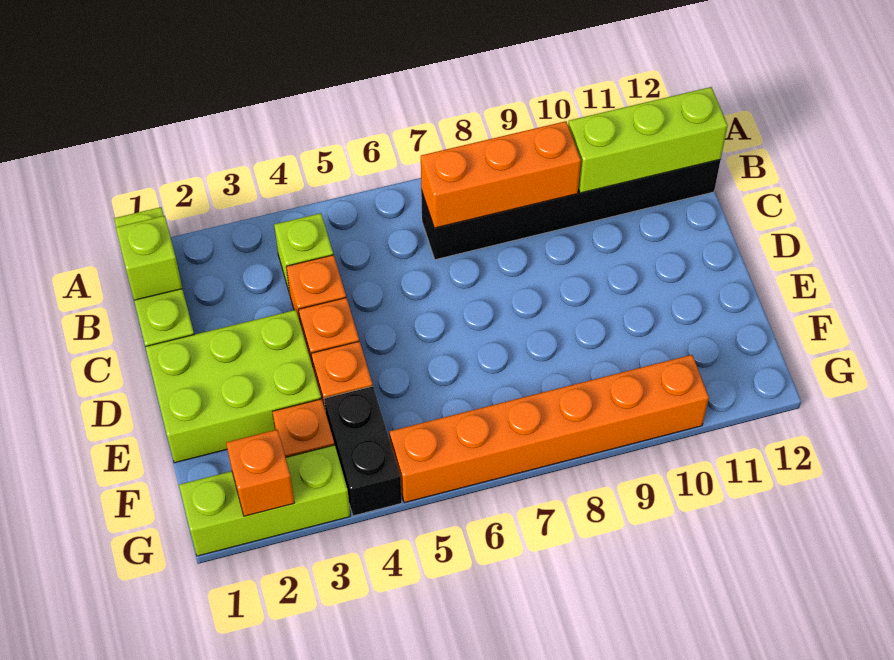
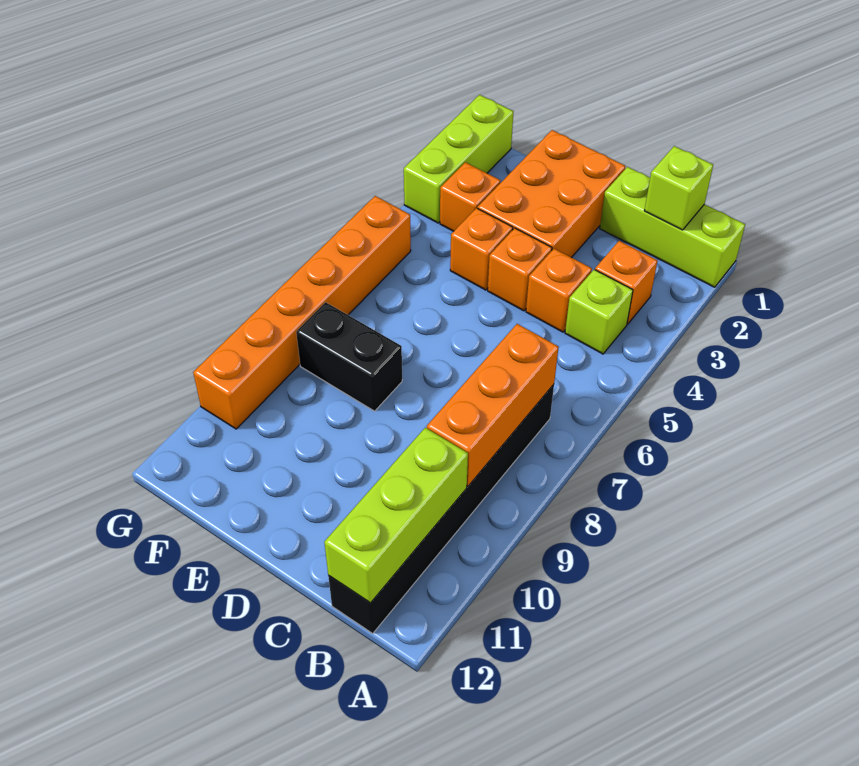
lime brick D1:E3 level 1 -> orange brick D1:E3 level 1
black brick F4:G4 level 1 -> black brick E8:F8 level 1
orange brick G2 level 2 -> orange brick B3 level 1

